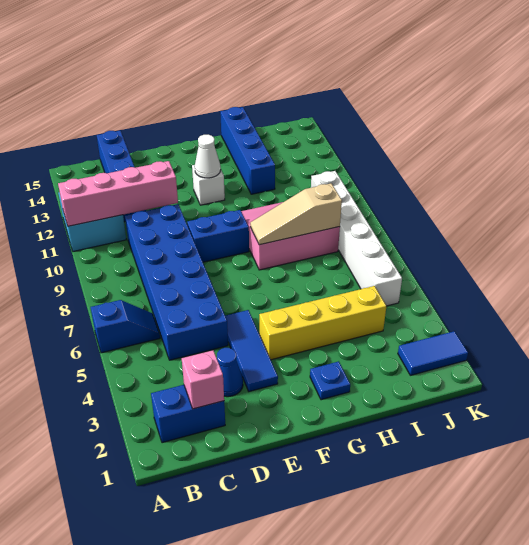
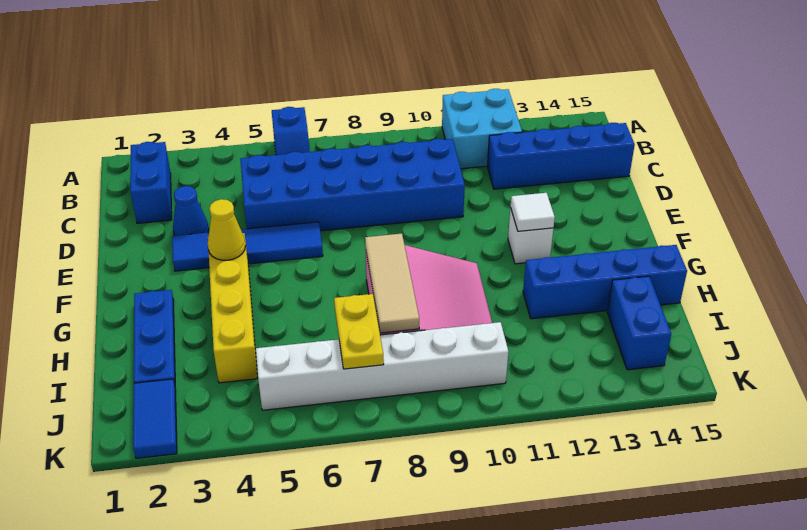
pink brick A11:D11 level 2 -> none
pink brick C2 level 2 -> none
blue tile E3:E5 level 1 -> blue tile E3:E6 level 1
blue brick E9:F9 level 1 -> blue brick I14:J14 level 1
none -> yellow cone F4 level 2
white cone F12 level 2 -> white tile F12 level 2
blue plate G2 level 1 -> blue plate G2:I2 level 1
tan slope G8:I8 level 2 top I -> tan tile G8:I8 level 2
none -> yellow plate I7:J7 level 2

